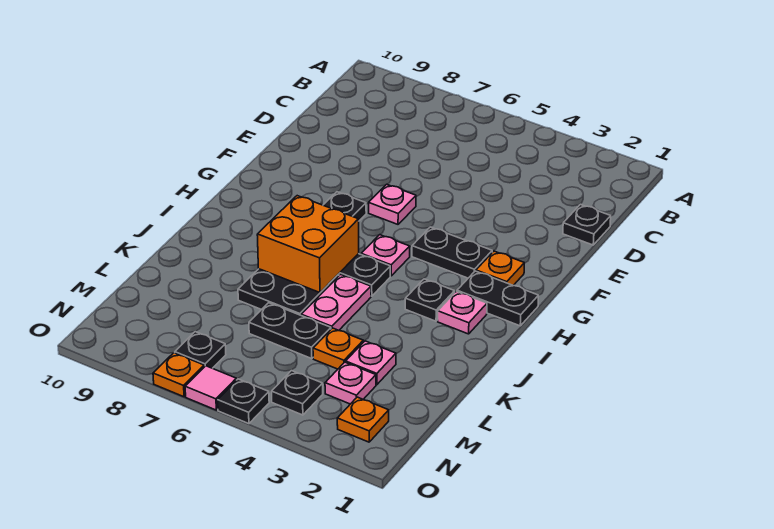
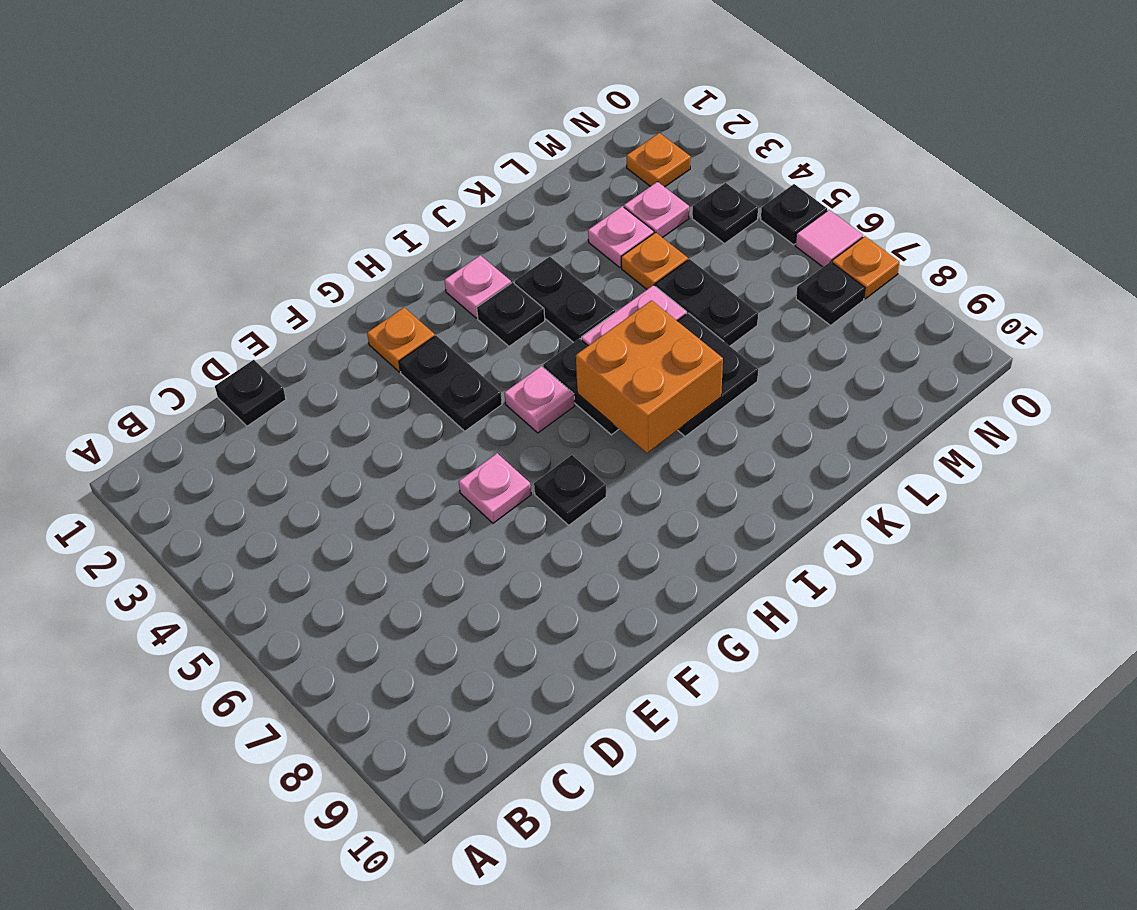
black plate H1:H2 level 1 -> black plate J3:J4 level 1

